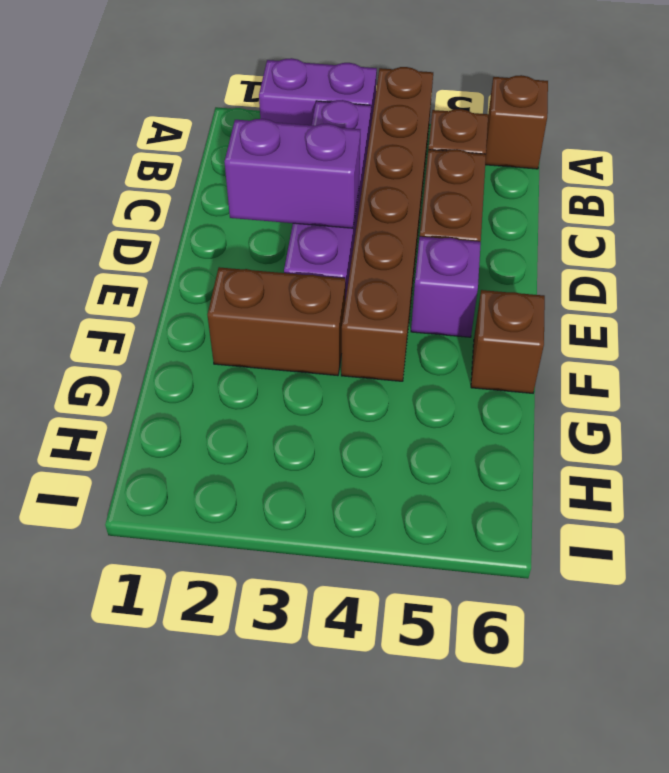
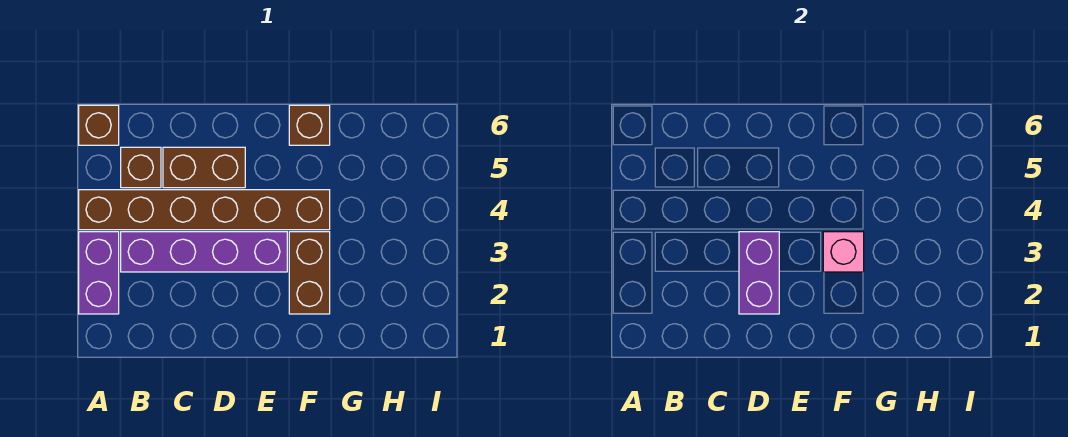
purple brick E5 level 1 -> none
none -> pink brick F3 level 2

